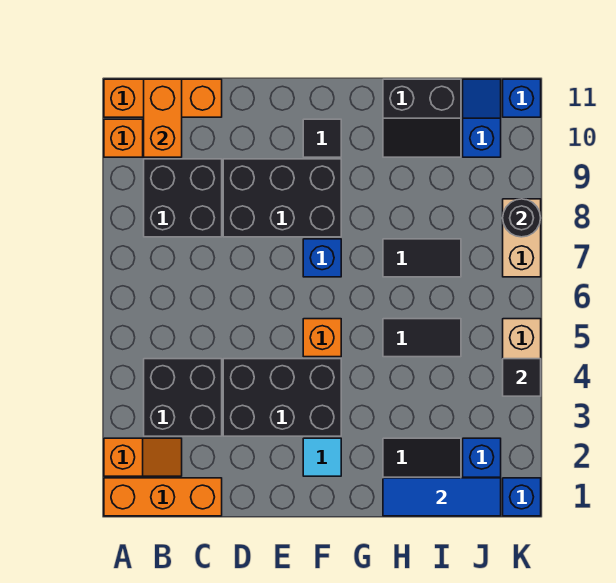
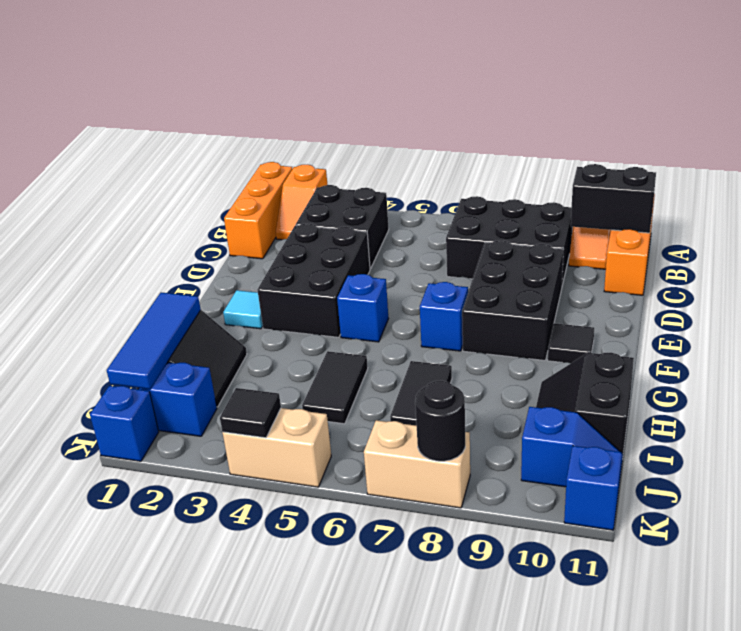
black brick B8:C9 level 1 -> black brick B7:C9 level 1
orange brick B10:B11 level 2 -> black brick B10:B11 level 2
orange brick F5 level 1 -> blue brick F5 level 1

